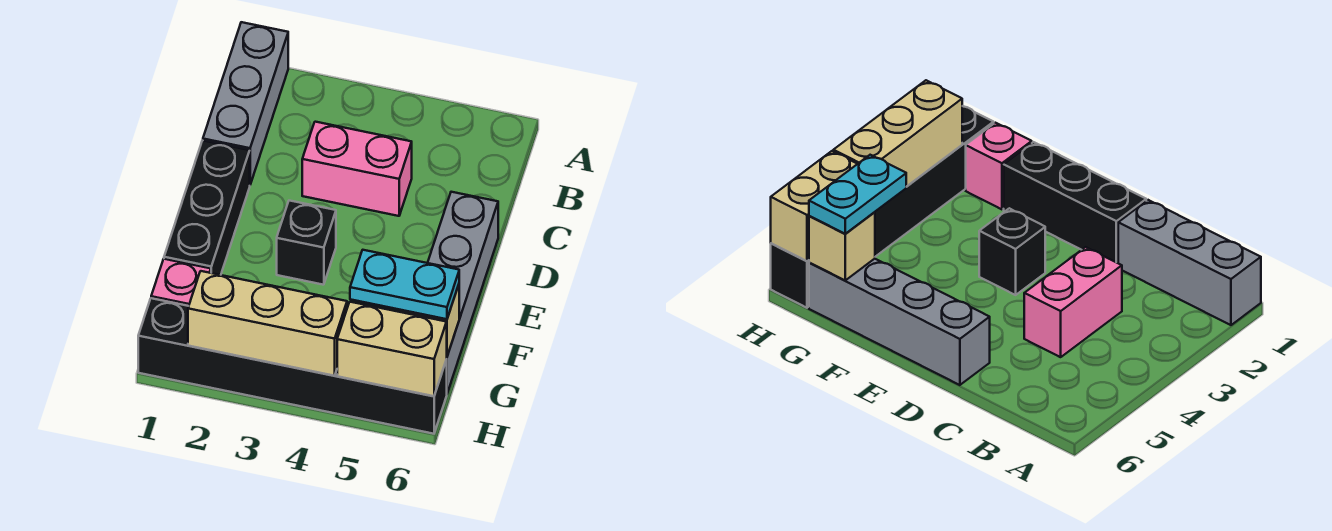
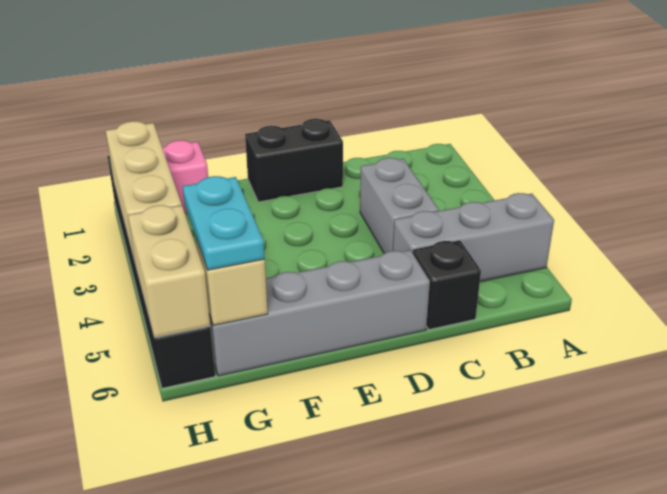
grey brick A1:C1 level 1 -> grey brick A5:C5 level 1
pink brick C3:C4 level 1 -> grey brick C3:C4 level 1
black brick D1:F1 level 1 -> black brick D1:E1 level 1
black brick E3 level 1 -> black brick C6 level 1

